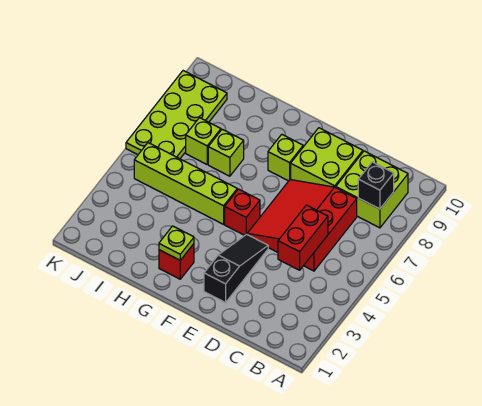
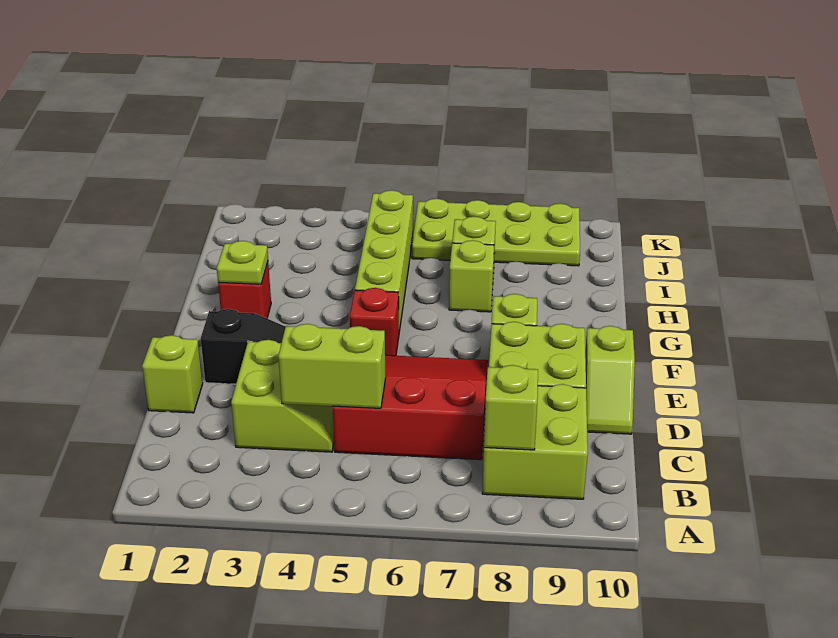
black brick B8 level 2 -> lime brick B8 level 2
none -> lime slope C3:D4 level 1 top 3
red brick C4:C5 level 2 -> lime brick C4:C5 level 2
none -> lime brick D1 level 1
none -> lime slope D10:E10 level 1 top E

